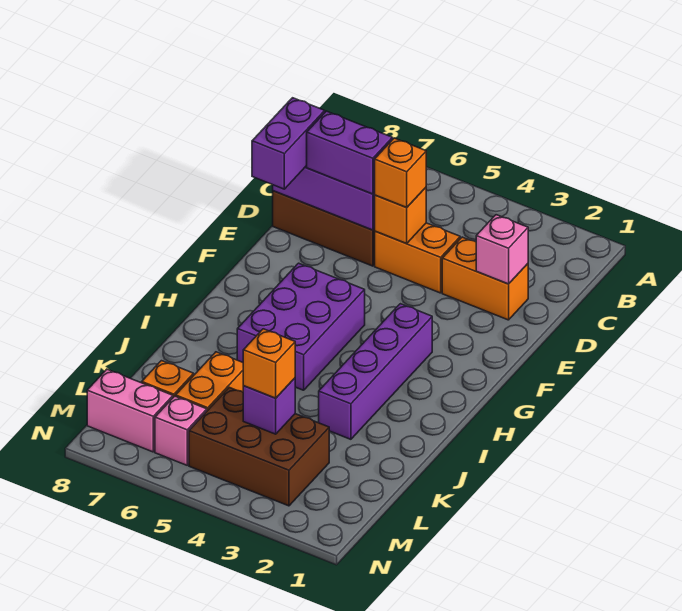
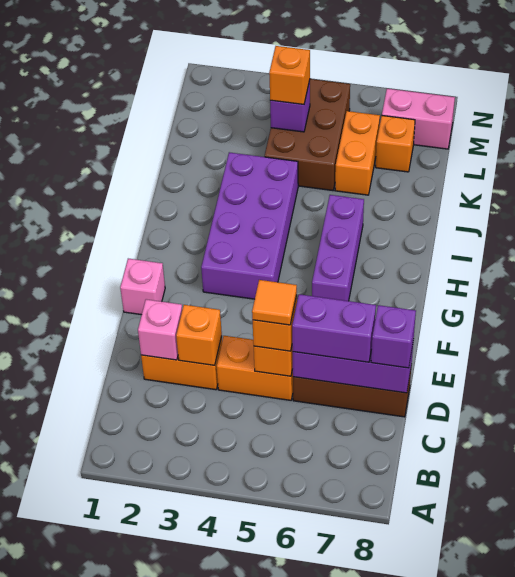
none -> orange brick D3 level 2
none -> orange tile D5 level 4
purple brick D8:E8 level 3 -> purple brick D8 level 3
purple brick G3:J3 level 1 -> purple brick G3:J4 level 1
purple brick G5:I6 level 1 -> purple brick G6:I6 level 1
brown brick L3:M5 level 1 -> brown brick K4:M5 level 1
pink brick M6 level 1 -> pink brick F1 level 1

